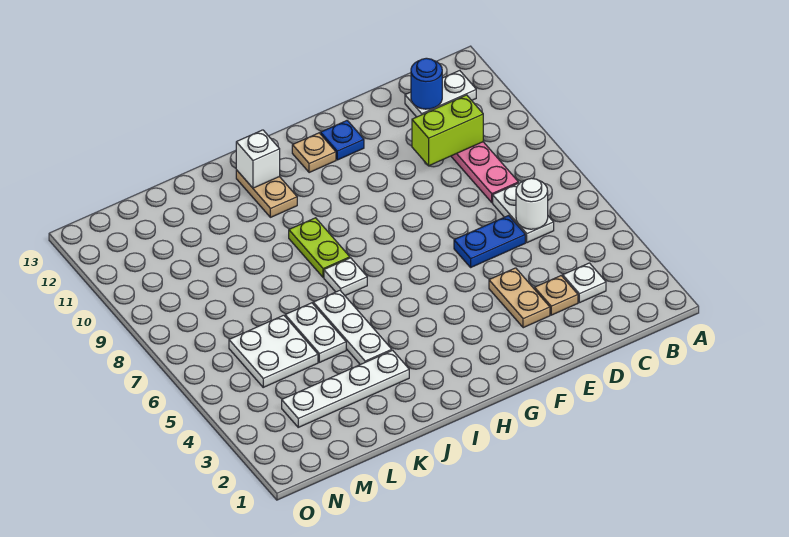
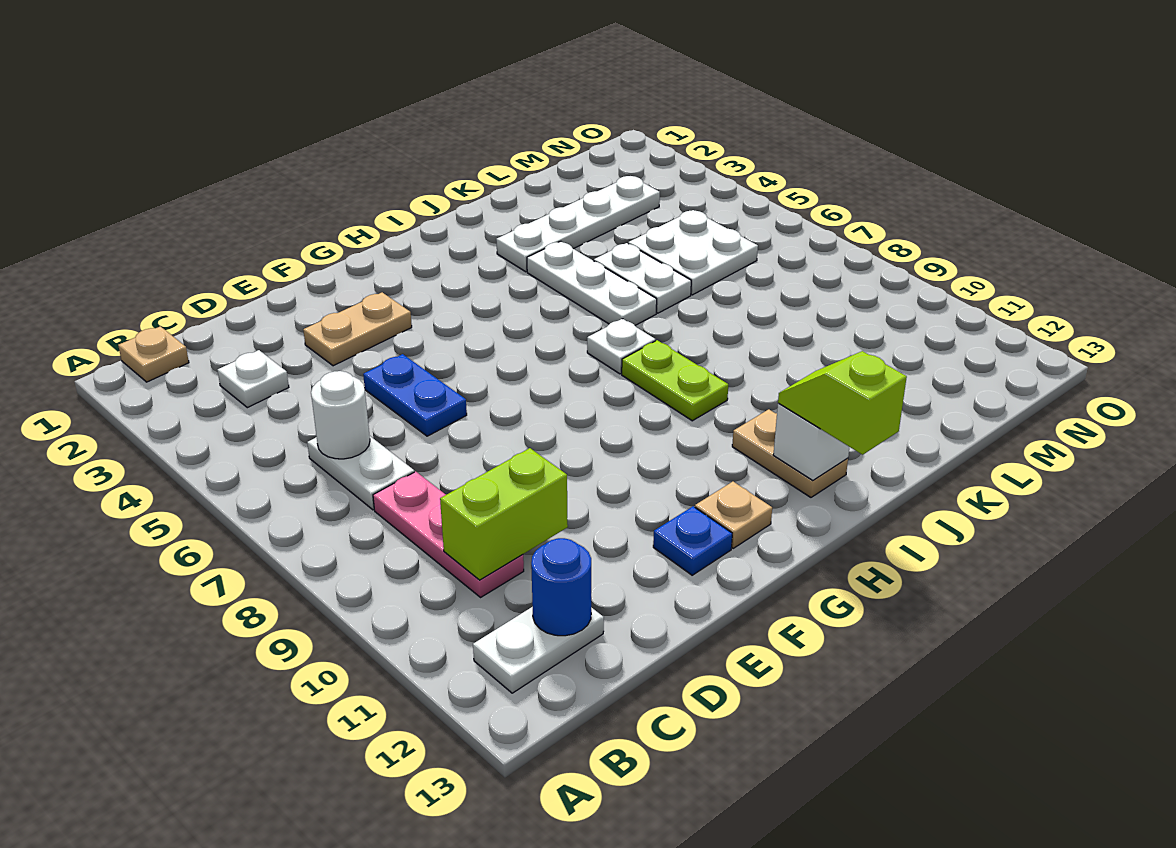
tan plate D3 level 1 -> tan plate B1 level 1
blue plate D6:E6 level 1 -> blue plate E5:E6 level 1
tan plate E3:E4 level 1 -> tan plate E3:F3 level 1
none -> lime slope I12:I13 level 3 top 13

